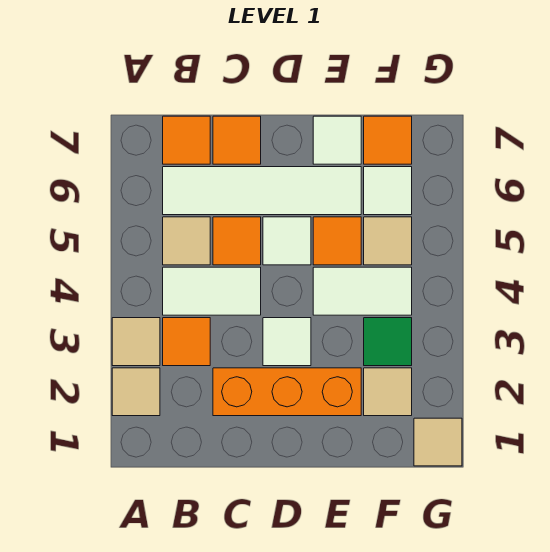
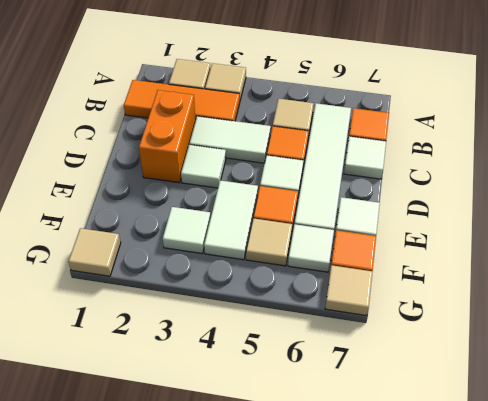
orange tile B3 level 1 -> orange tile B1:B3 level 1
white tile B4:C4 level 1 -> white tile C3:C4 level 1
orange brick C2:E2 level 1 -> orange brick C2:D2 level 1
orange tile C7 level 1 -> white tile C7 level 1
tan tile F2 level 1 -> tan tile G7 level 1
green tile F3 level 1 -> white tile F3 level 1

